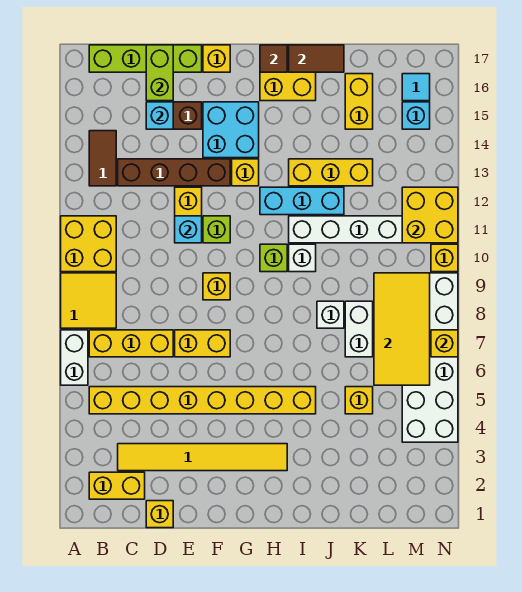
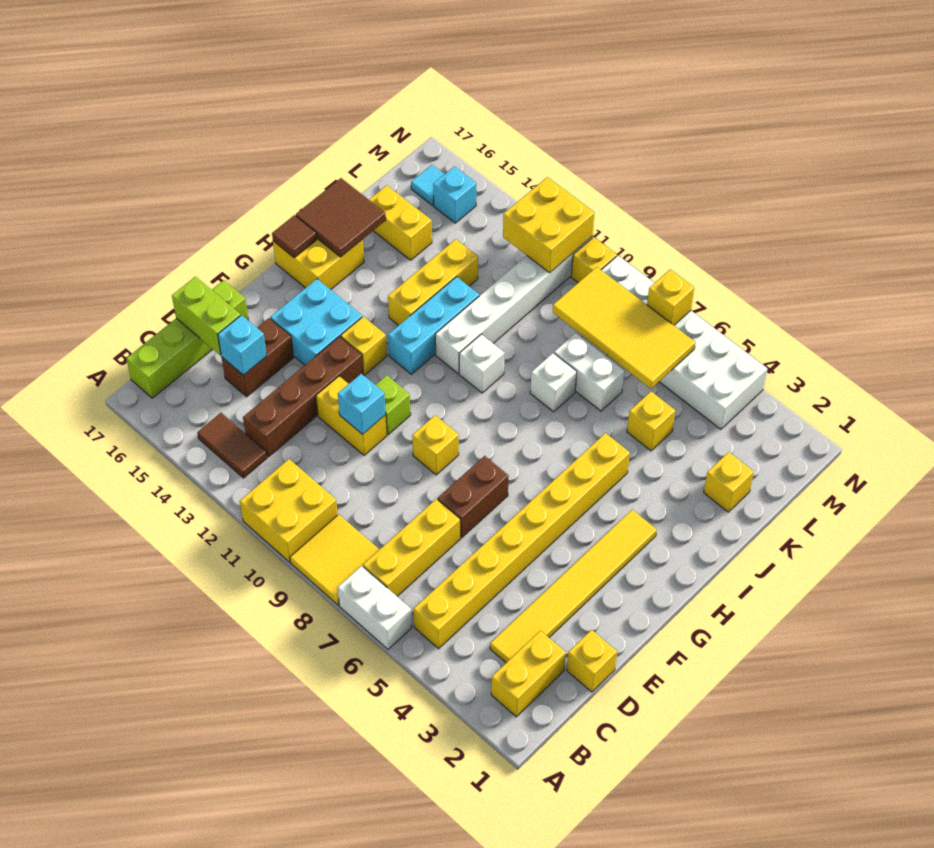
yellow brick E7:F7 level 1 -> brown brick E7:F7 level 1
yellow brick F17 level 1 -> yellow brick K2 level 1
lime brick H10 level 1 -> none
brown tile I17:J17 level 2 -> brown tile I16:J17 level 2

